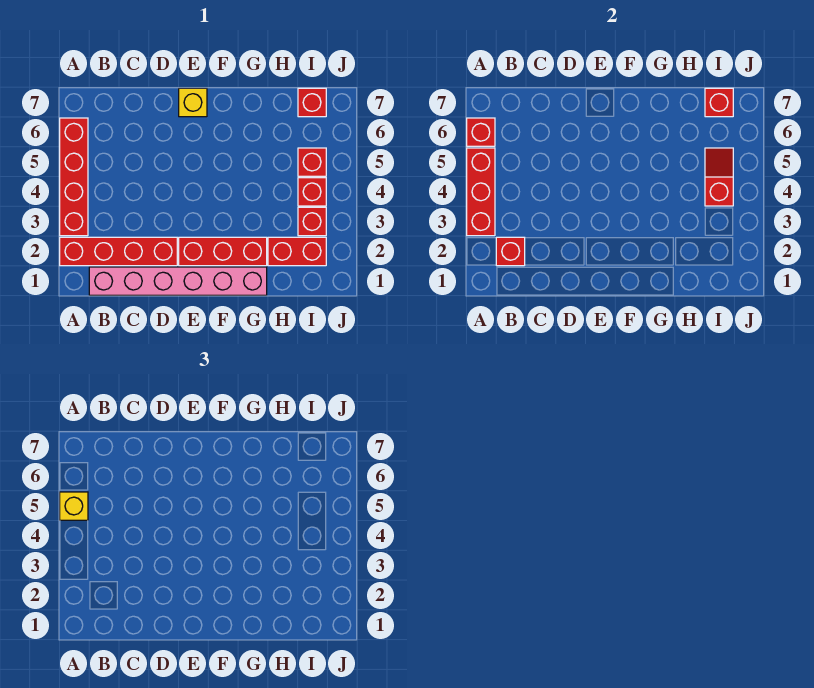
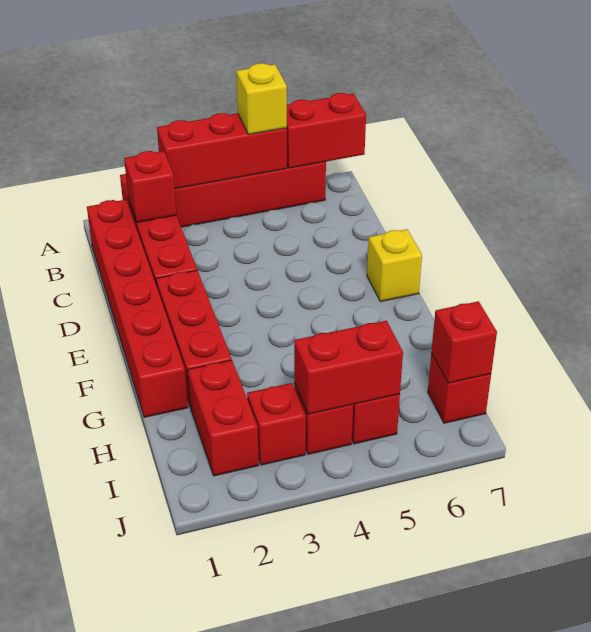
red brick A6 level 2 -> red brick A6:A7 level 2
pink brick B1:G1 level 1 -> red brick B1:G1 level 1
red slope I4:I5 level 2 top 4 -> red brick I4:I5 level 2

